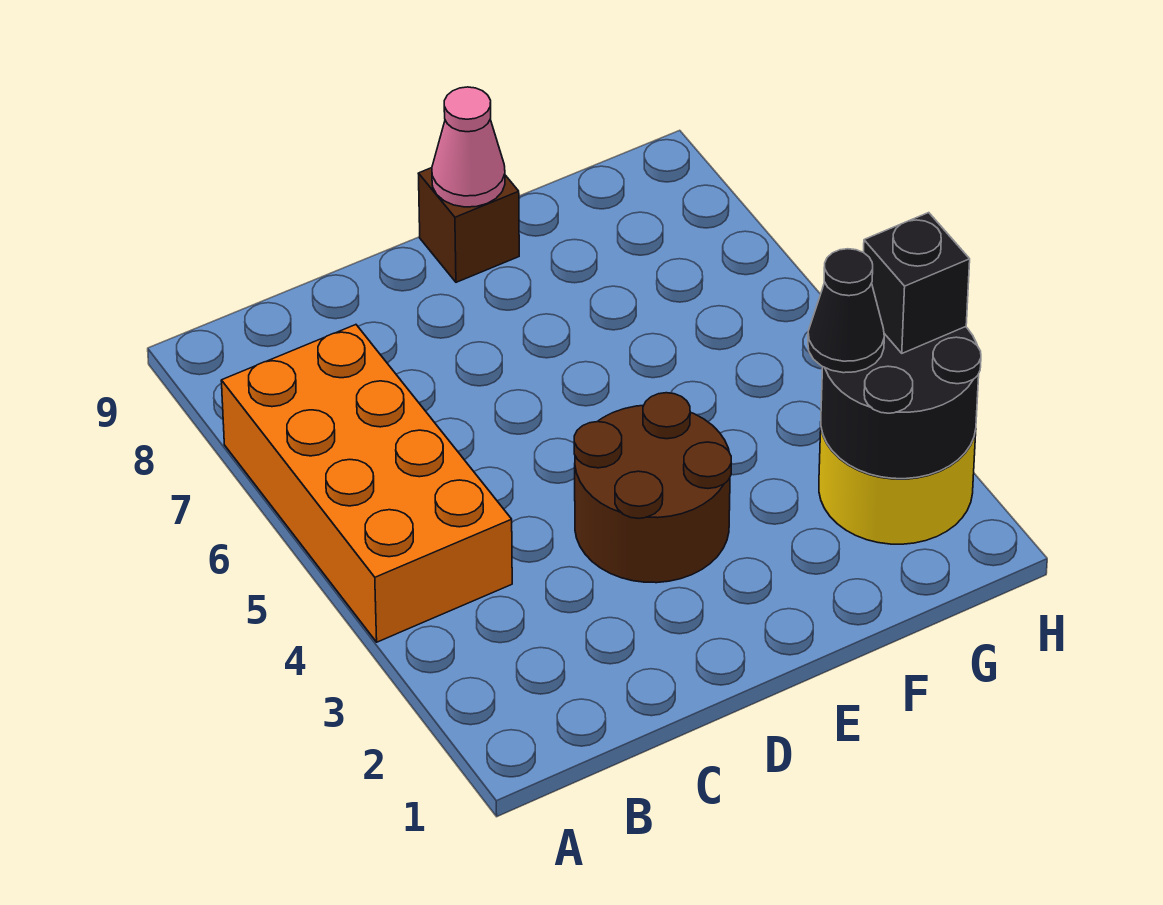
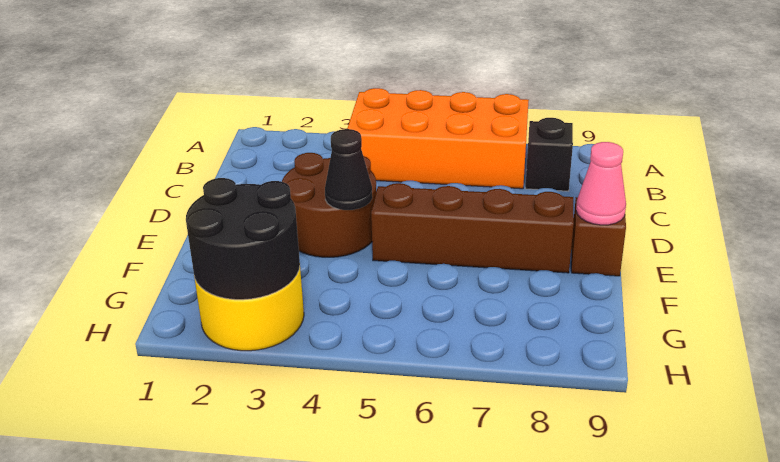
none -> brown brick E5:E8 level 1
black cone G3 level 3 -> black cone E4 level 2
black brick H3 level 3 -> black brick B8 level 1

